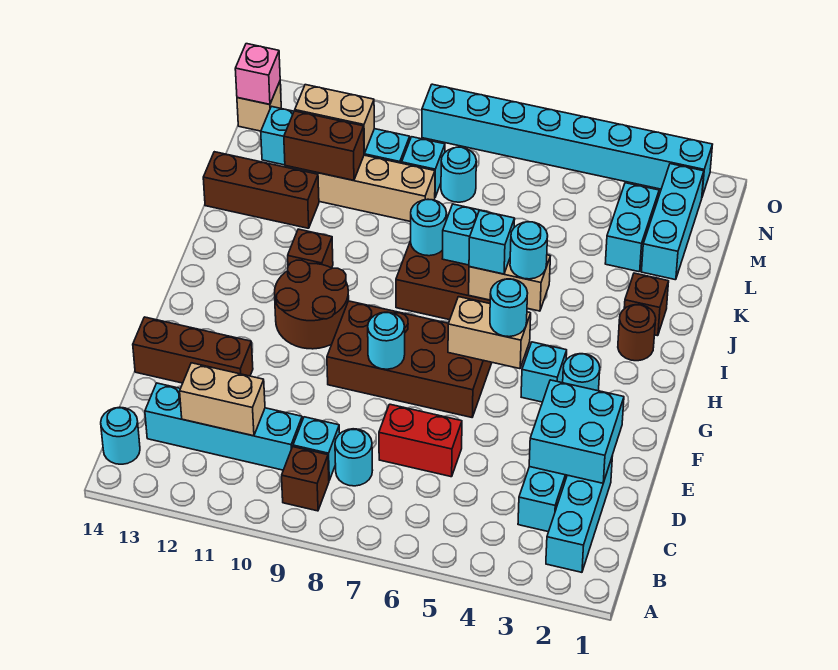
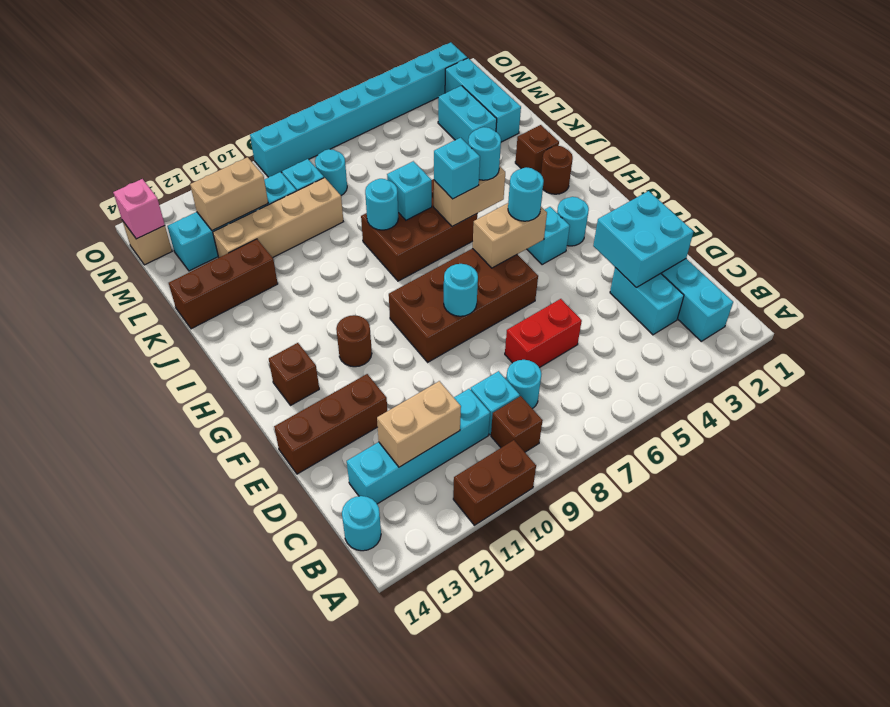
brown round brick G10:H11 level 1 -> brown round brick G11 level 1
brown brick I11 level 1 -> brown brick G13 level 1
brown brick L11:L12 level 2 -> brown brick A10:A11 level 1

